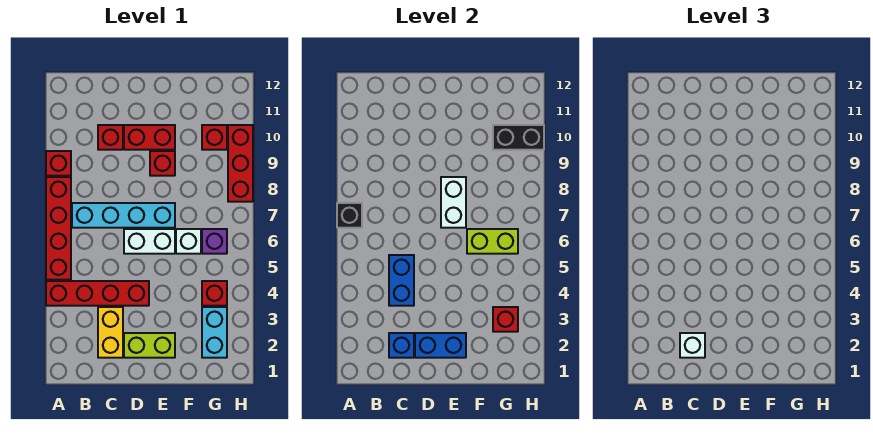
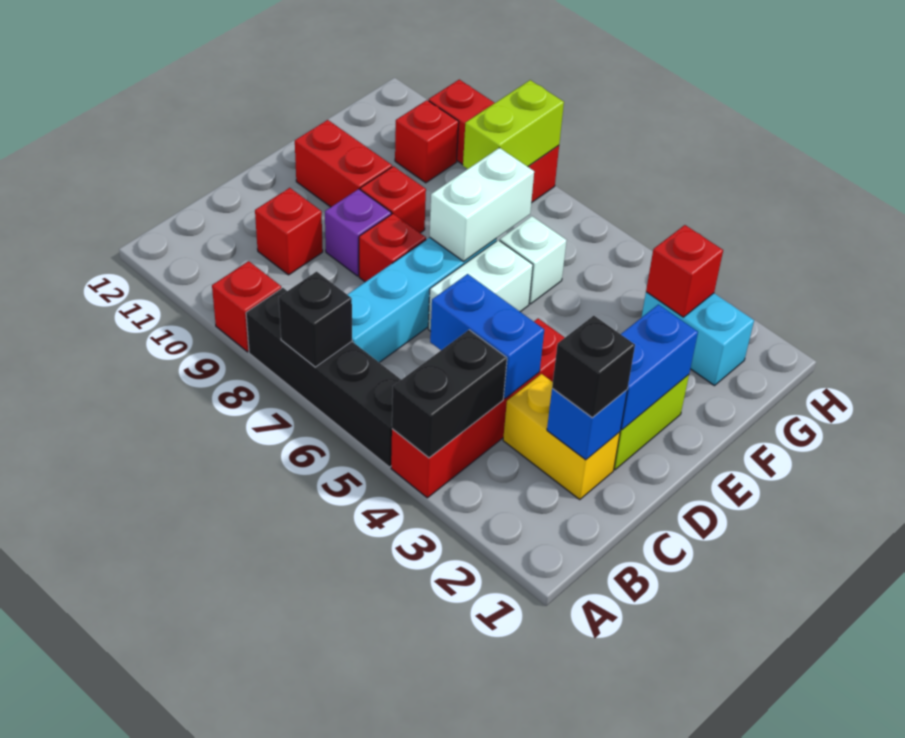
red brick A5:A8 level 1 -> black brick A5:A8 level 1
white brick C2 level 3 -> black brick C2 level 3
red brick D10:E10 level 1 -> red brick E10:E11 level 1
white brick E7:E8 level 2 -> white brick E7:F7 level 2
lime brick F6:G6 level 2 -> lime brick G8:H8 level 2
red brick G4 level 1 -> red brick D8 level 1
purple brick G6 level 1 -> purple brick D9 level 1
black brick G10:H10 level 2 -> black brick A4:B4 level 2

